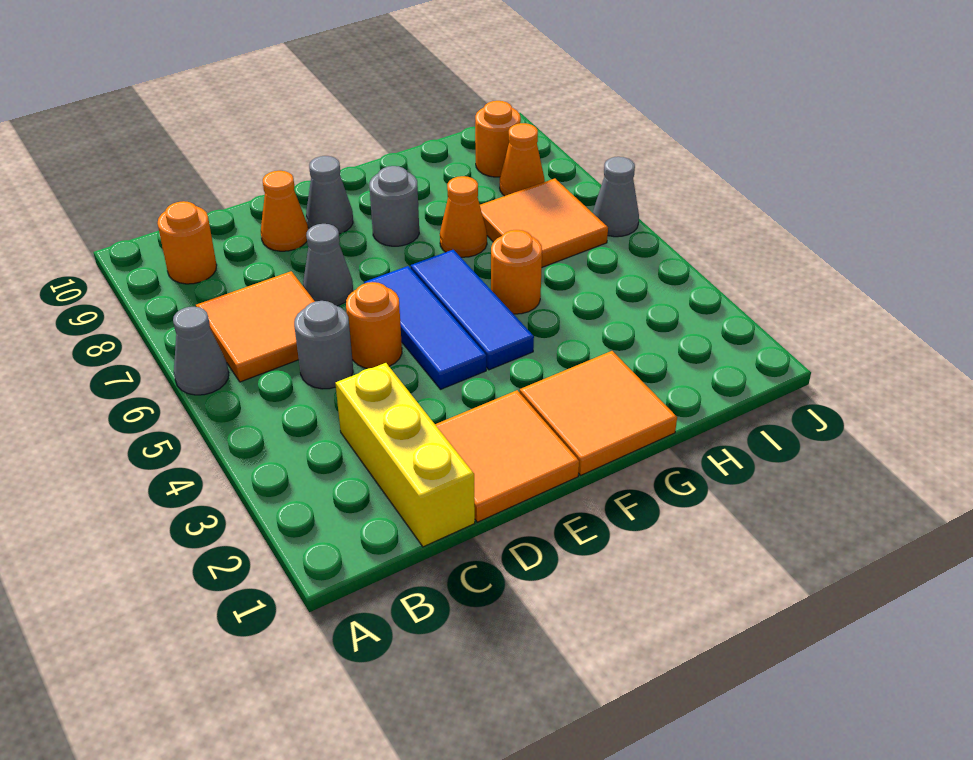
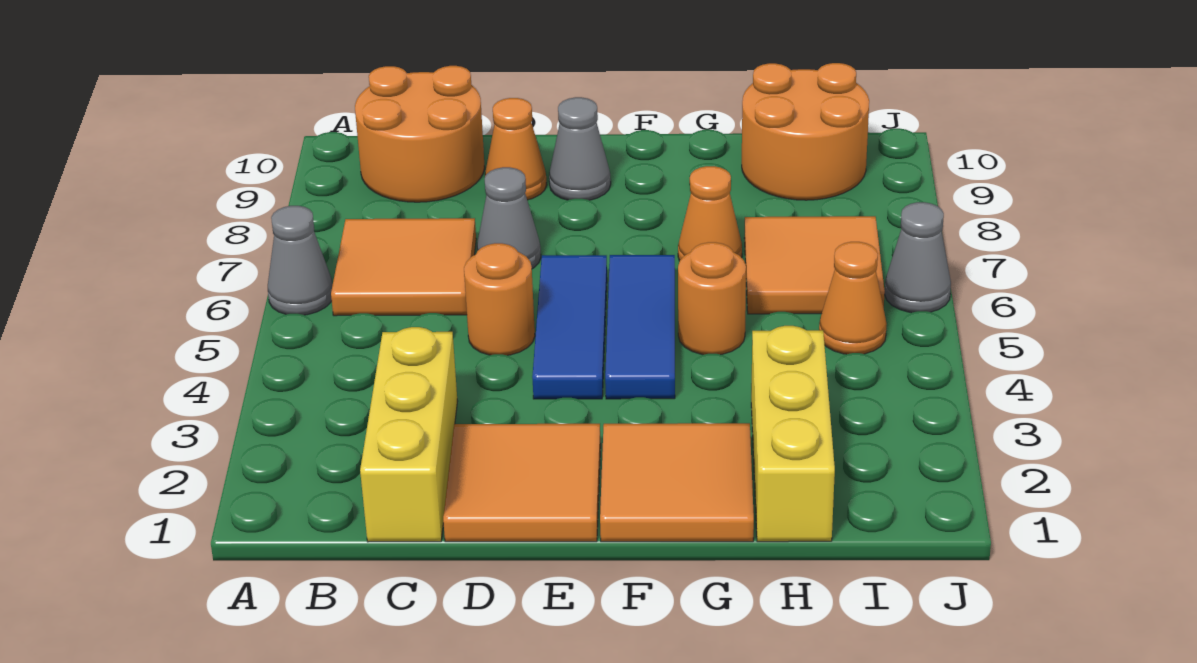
orange round brick B9 level 1 -> orange round brick B9:C10 level 1
grey round brick C5 level 1 -> none
grey round brick F8 level 1 -> none
none -> yellow brick H1:H3 level 1
orange cone I8 level 1 -> orange cone I5 level 1
orange round brick I9 level 1 -> orange round brick H9:I10 level 1

